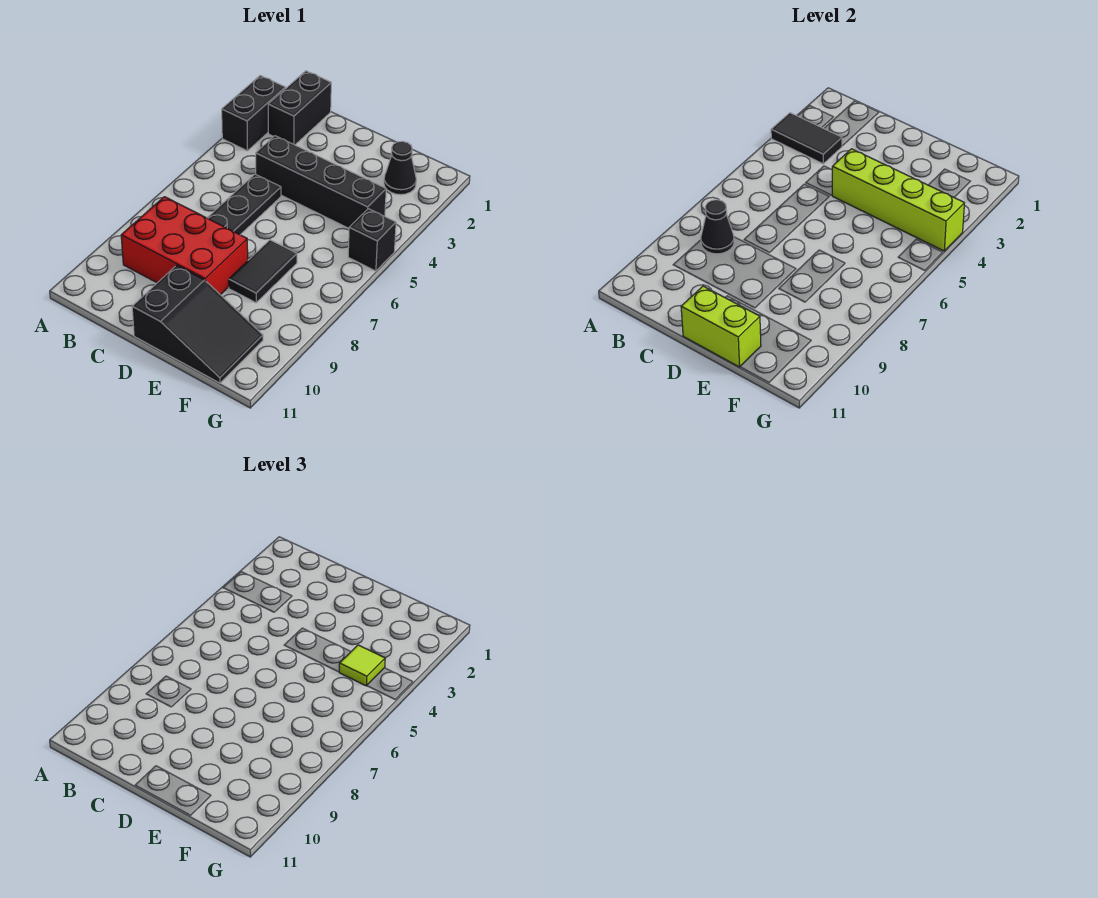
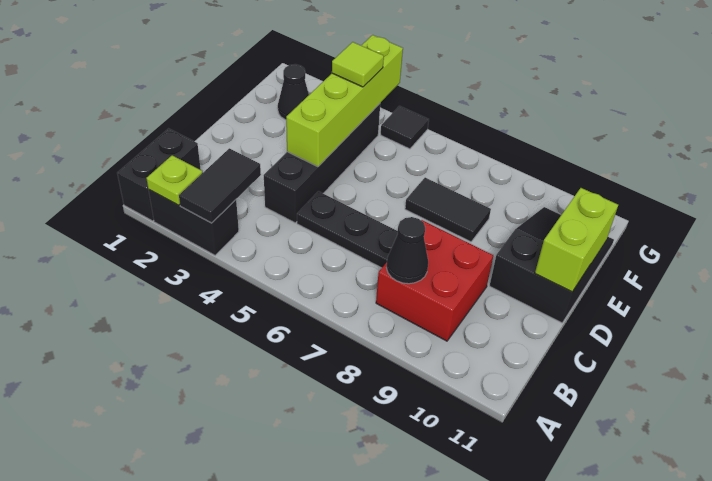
none -> lime plate A2 level 2
black brick B1:B2 level 1 -> black brick A1:B1 level 1
red brick B8:D9 level 1 -> red brick B8:C9 level 1
black brick G5 level 1 -> black tile G5 level 1

